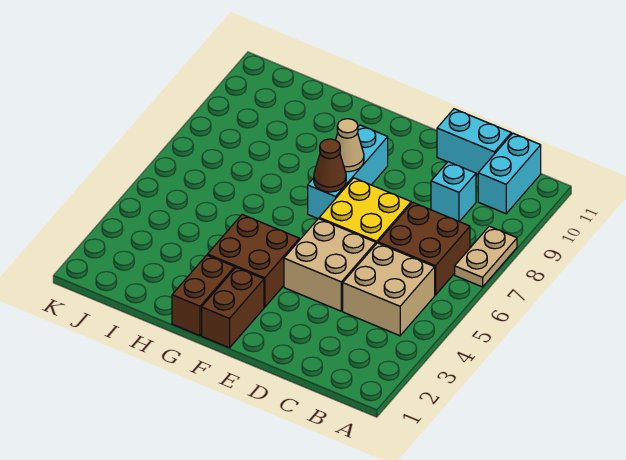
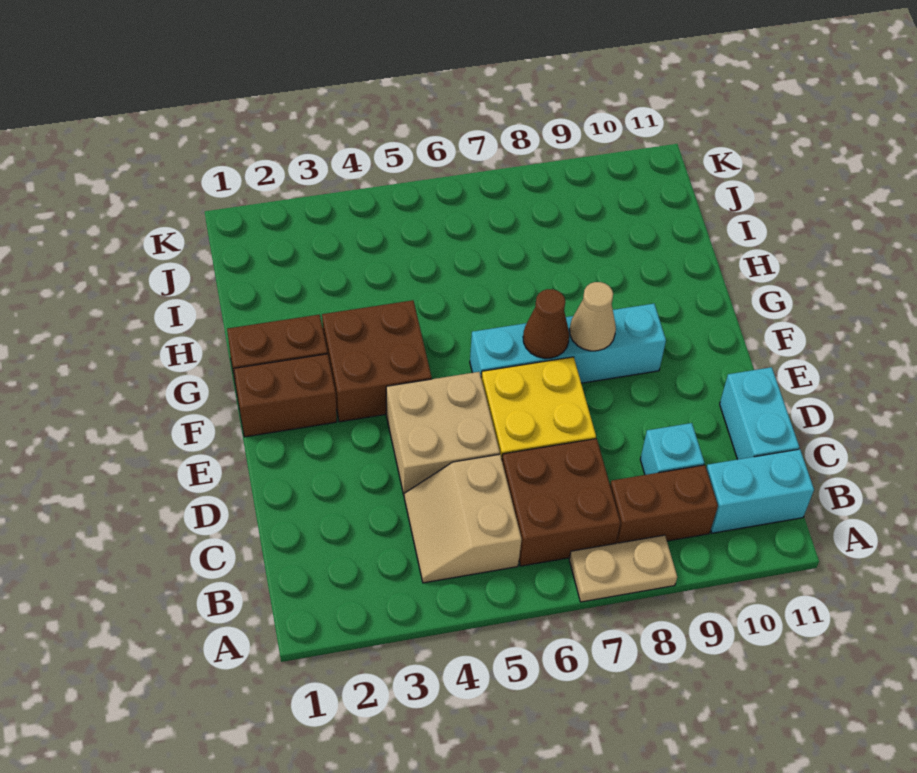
tan brick B4:C5 level 1 -> tan slope B4:C5 level 1 top 5
none -> brown brick B8:B9 level 1
cyan brick F7:F9 level 1 -> cyan brick F6:F9 level 1

